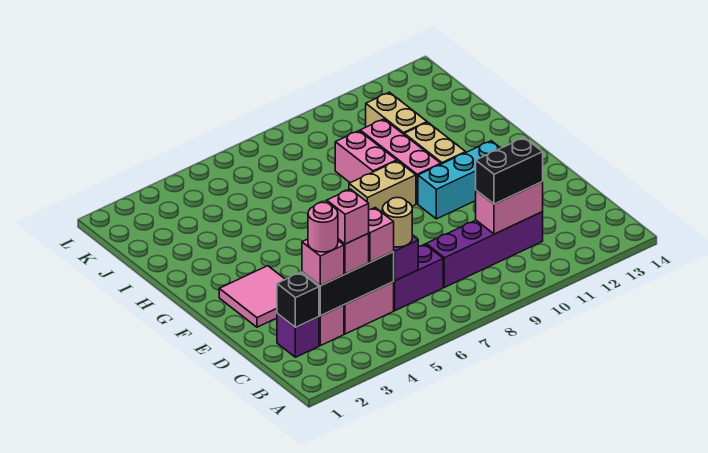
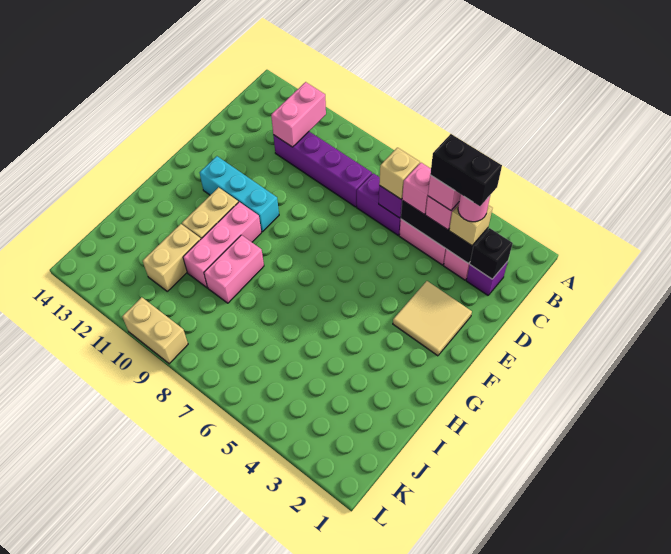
pink brick C3 level 3 -> tan brick C3 level 3
tan round brick C6 level 3 -> tan brick C6 level 3
pink brick C10:C11 level 2 -> pink brick B11:C11 level 2
black brick C10:C11 level 3 -> black brick C3:C4 level 5
pink tile E2:F3 level 1 -> tan tile E2:F3 level 1
tan brick G8:G9 level 1 -> tan brick L9:L10 level 1

